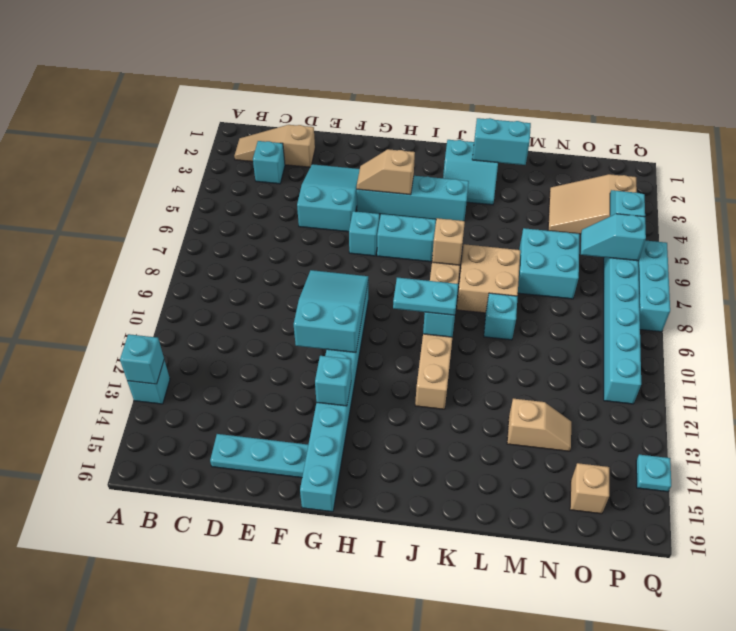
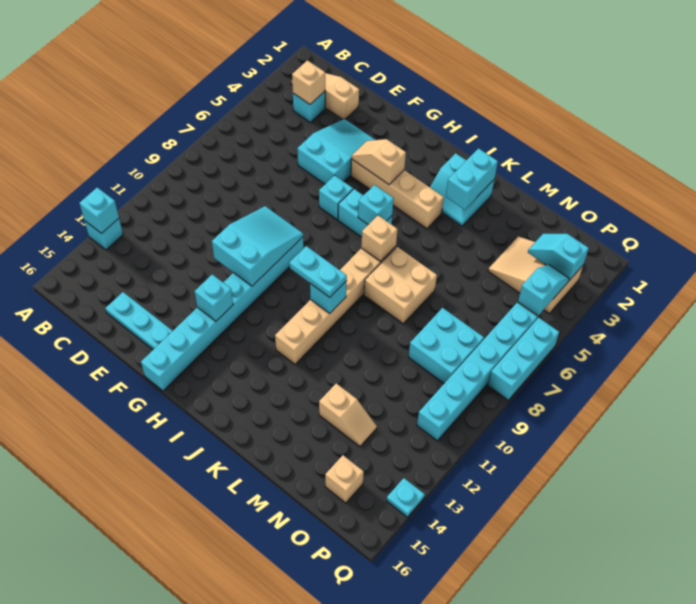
none -> tan brick C3 level 2
cyan brick G4:J4 level 1 -> tan brick G4:J4 level 1
cyan brick K2:L2 level 2 -> cyan brick K2:K3 level 2
cyan brick L9 level 1 -> cyan brick I6 level 2
cyan brick M6:N7 level 1 -> cyan brick N8:O9 level 1
cyan slope O6:P6 level 2 top P -> cyan slope O3:P3 level 2 top P

